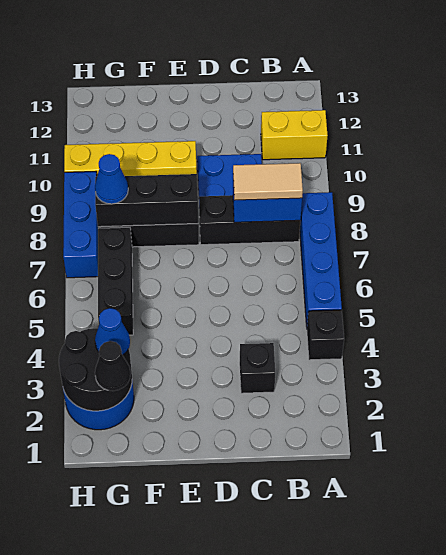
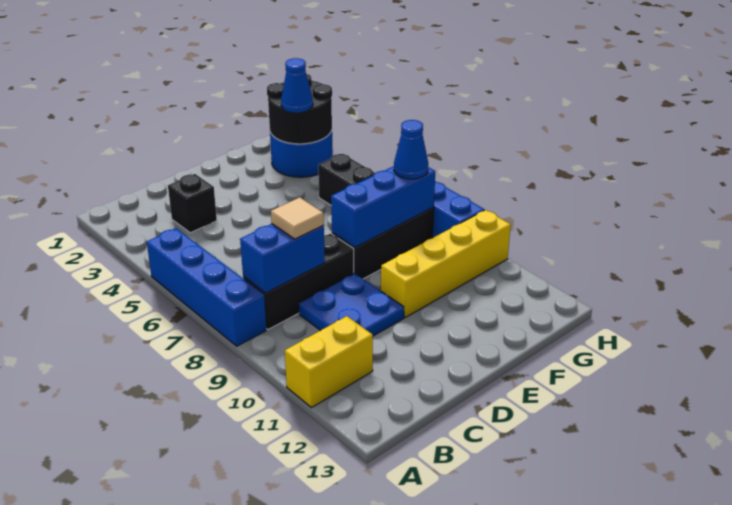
black brick A4 level 1 -> none
tan tile B8:C8 level 3 -> tan tile C8 level 3
black brick E8:G8 level 2 -> blue brick E8:G8 level 2
black cone G2 level 3 -> none

